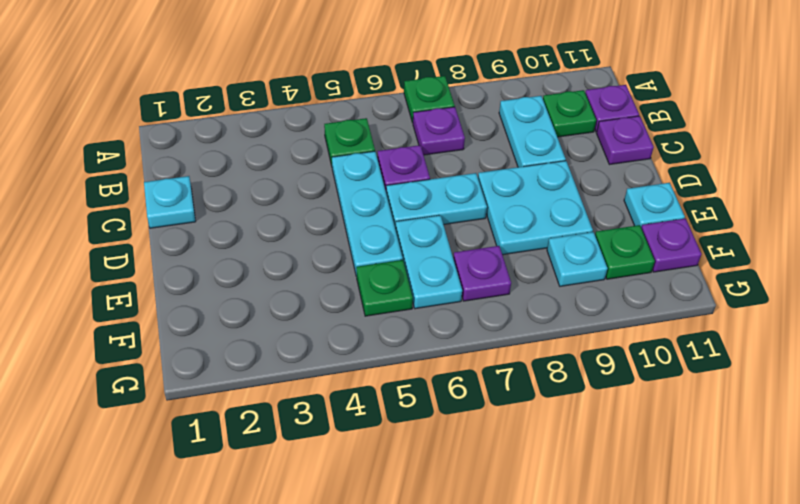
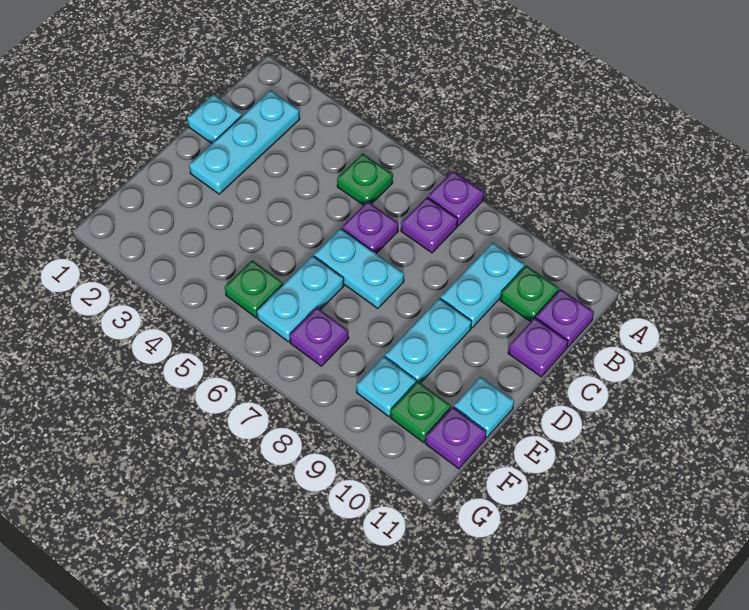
green plate A7 level 1 -> purple plate A7 level 1
cyan plate C5:E5 level 1 -> cyan plate B2:D2 level 1
cyan plate D8:E9 level 1 -> cyan plate D9:E9 level 1

